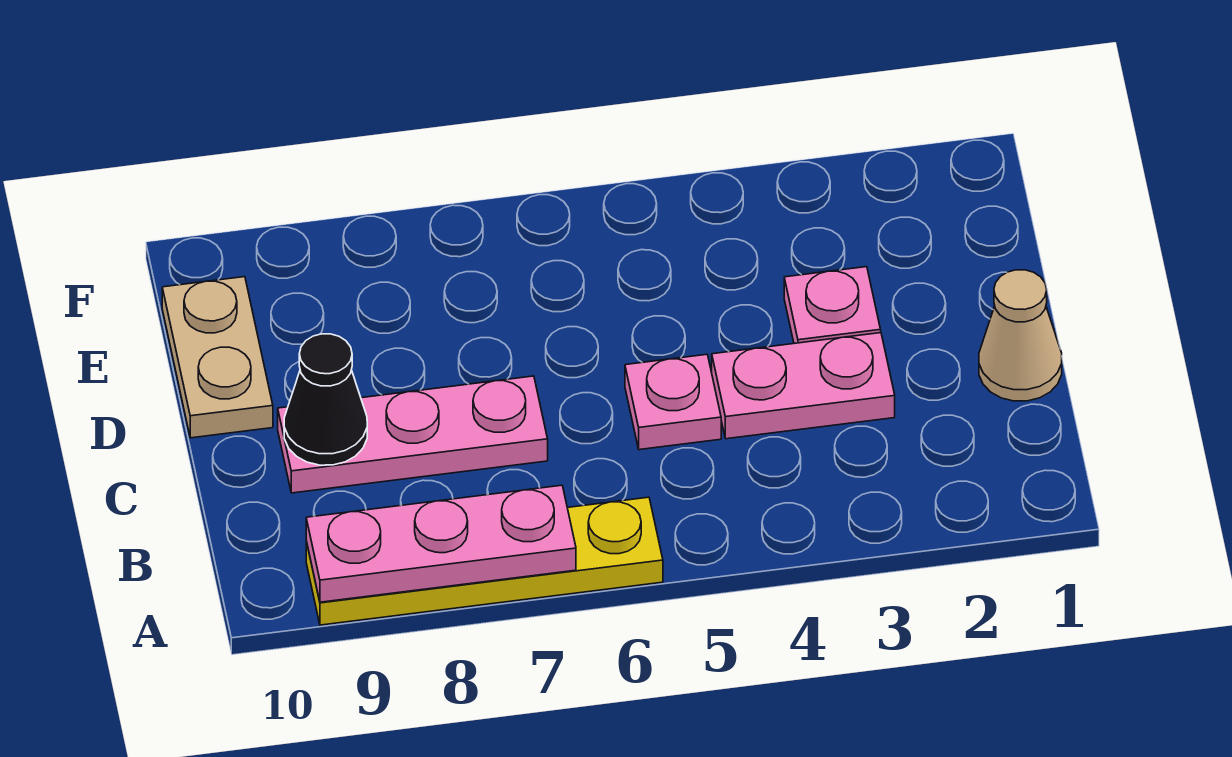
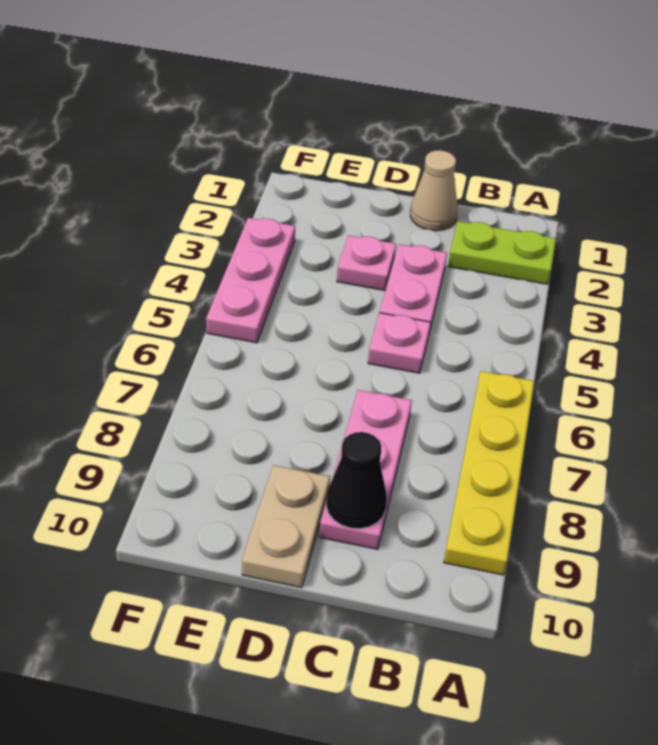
none -> lime plate A2:B2 level 1
pink plate A7:A9 level 2 -> pink plate F3:F5 level 1
tan plate D10:E10 level 1 -> tan plate D9:D10 level 1

